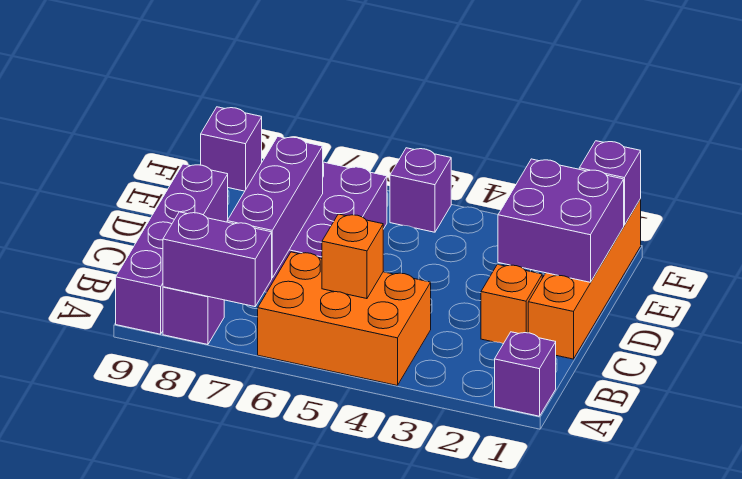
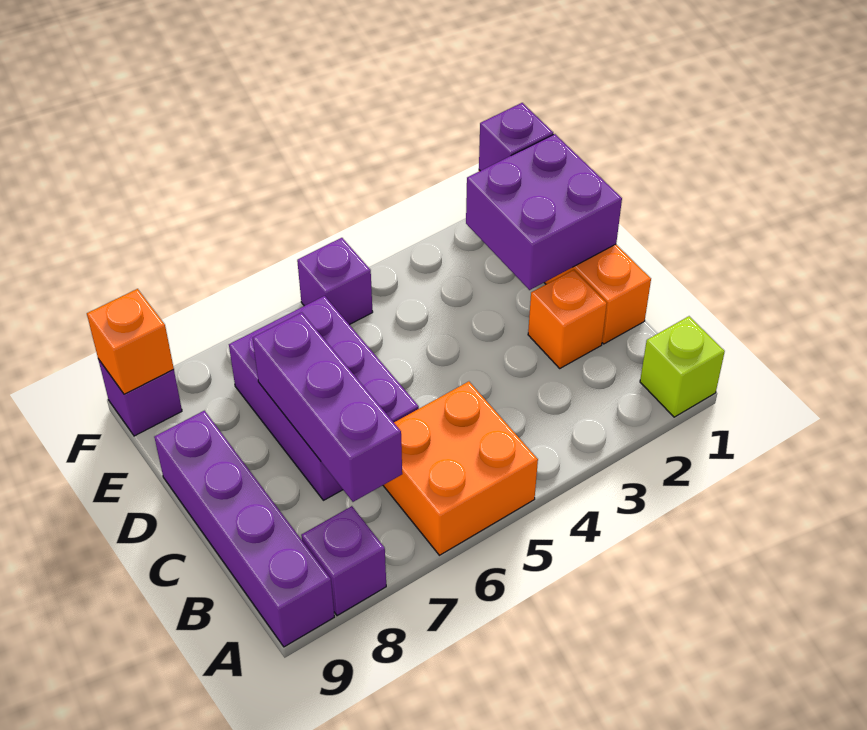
purple brick A1 level 1 -> lime brick A1 level 1
orange brick A4:B6 level 1 -> orange brick A5:B6 level 1
purple brick A7:A8 level 2 -> none
orange brick B5 level 2 -> orange brick F9 level 2

